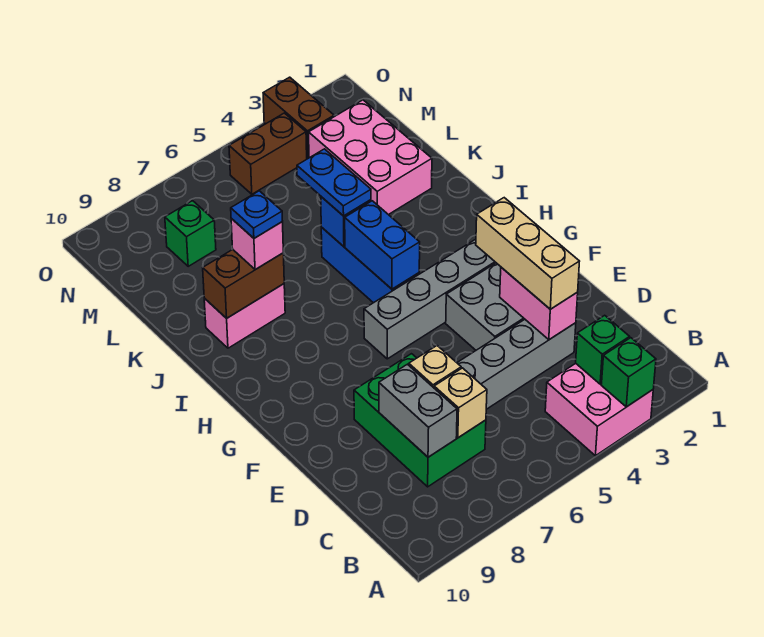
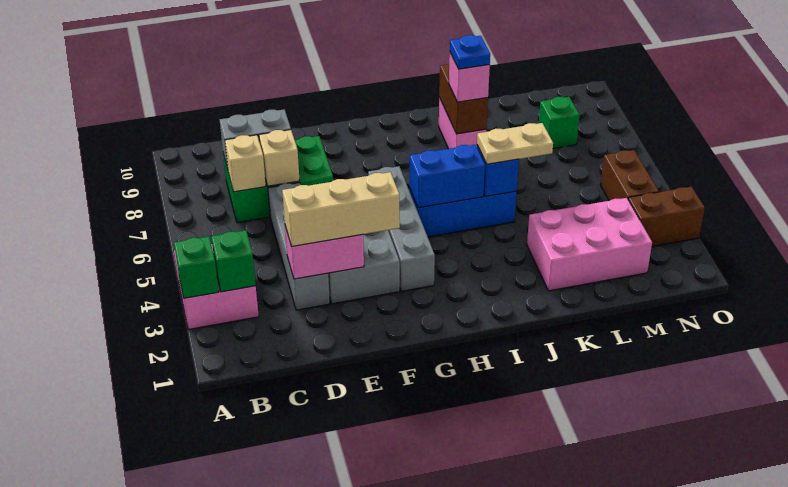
blue plate J5:K5 level 3 -> tan plate J5:K5 level 3

